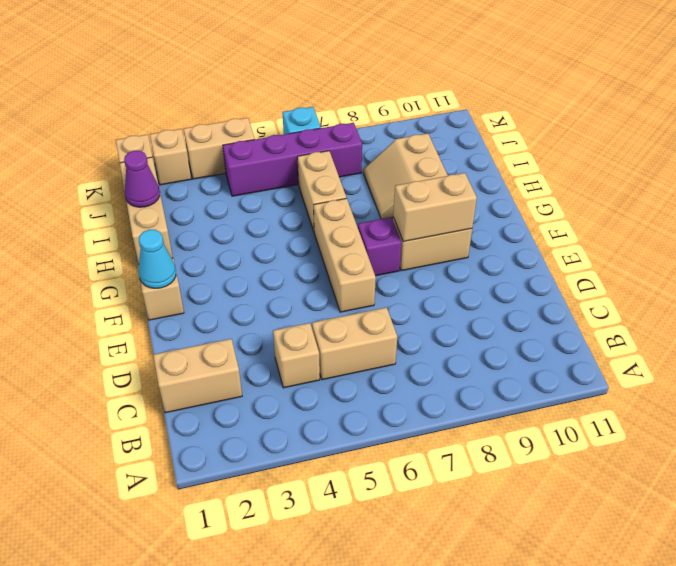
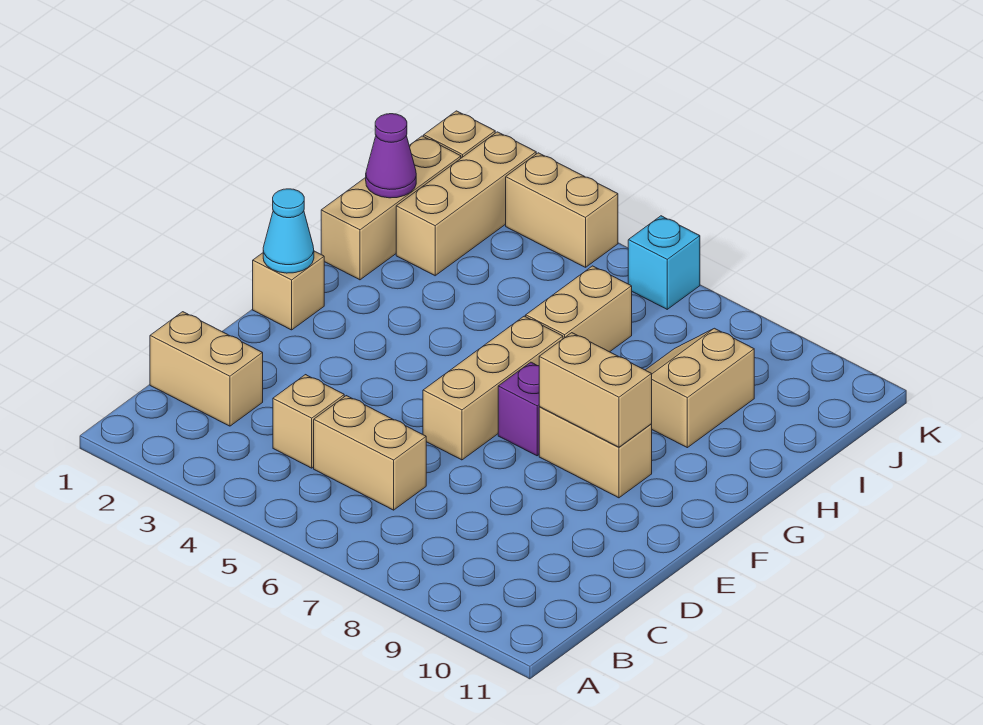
purple brick J4:J7 level 1 -> none
tan brick K2 level 1 -> tan brick I2:K2 level 1

